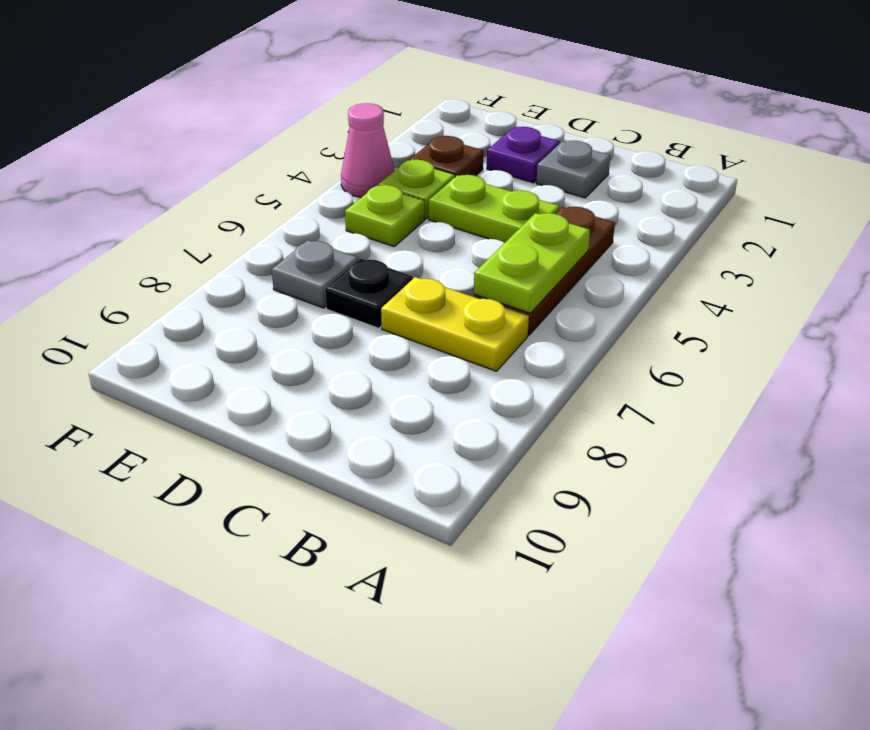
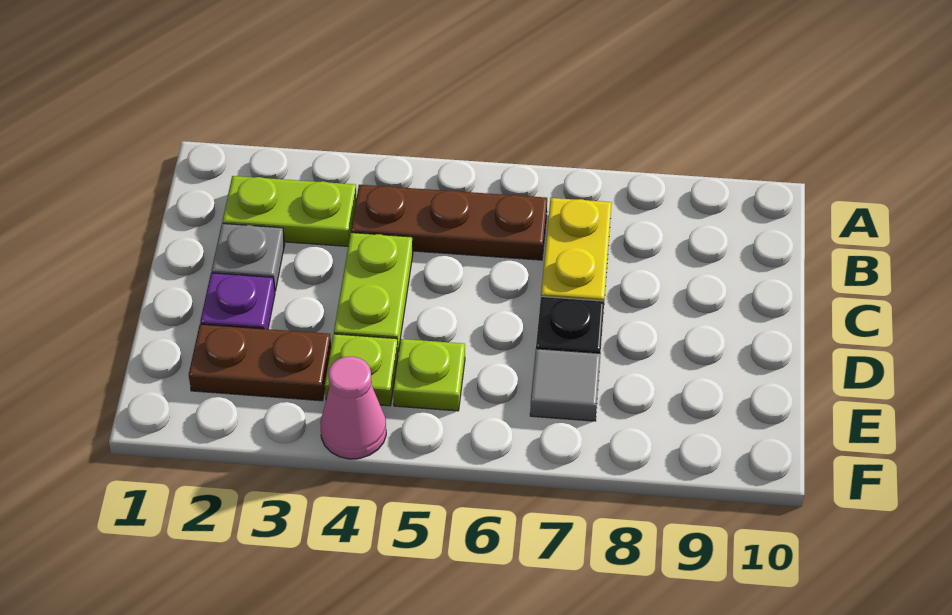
lime plate B5:B6 level 2 -> lime plate B2:B3 level 1
brown plate E3 level 1 -> brown plate E2:E3 level 1
grey plate E7 level 1 -> grey tile E7 level 1

